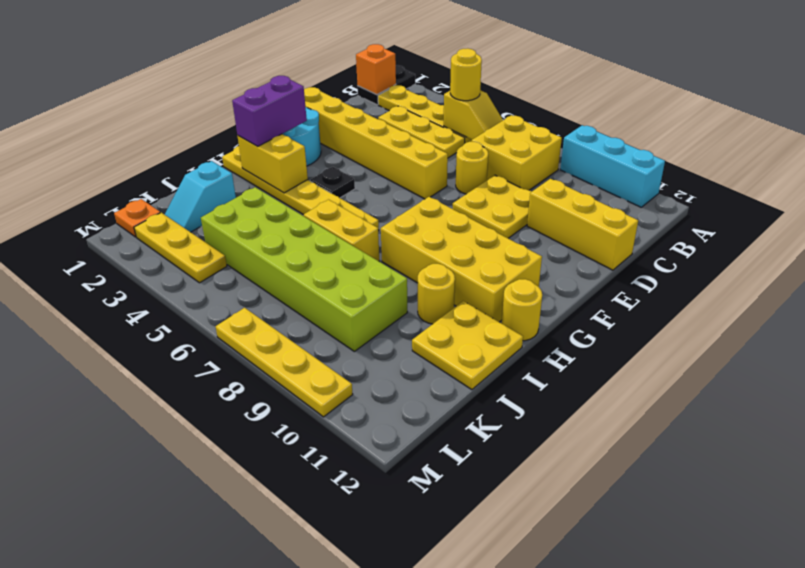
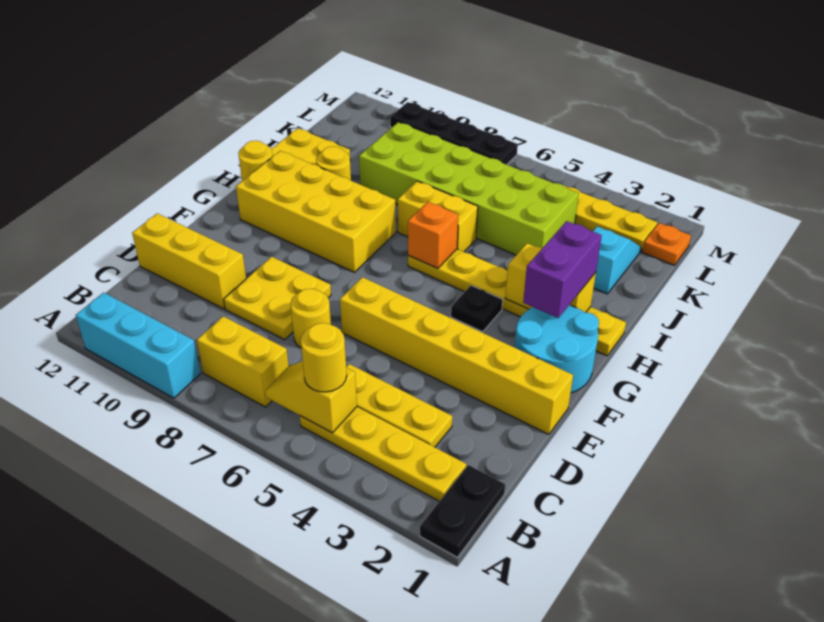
orange brick B1 level 2 -> orange brick H6 level 2
yellow brick B7:C8 level 1 -> yellow brick B7:B8 level 1
yellow plate M7:M10 level 1 -> black plate M7:M10 level 1

